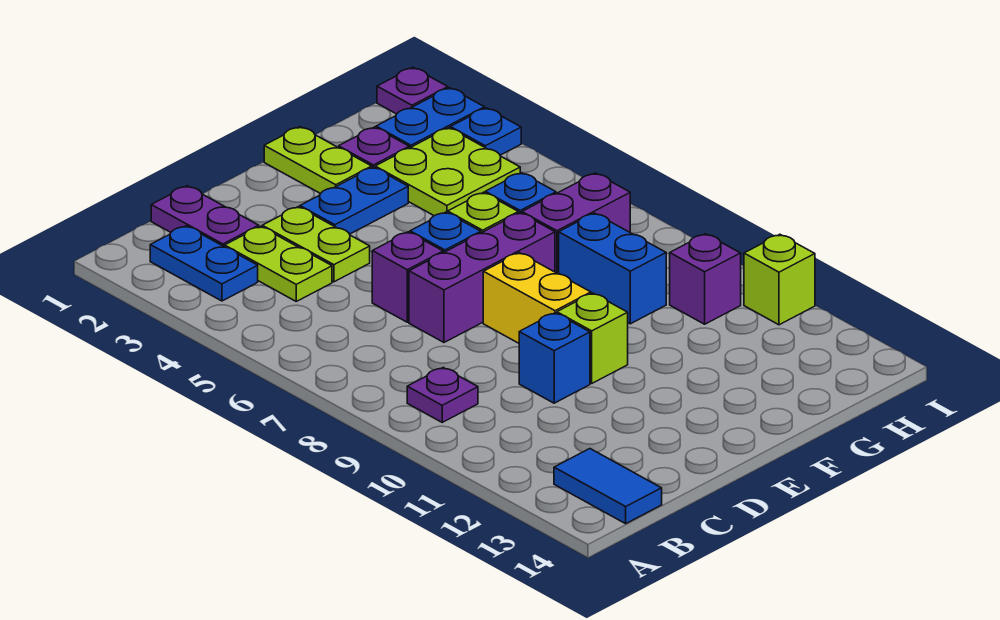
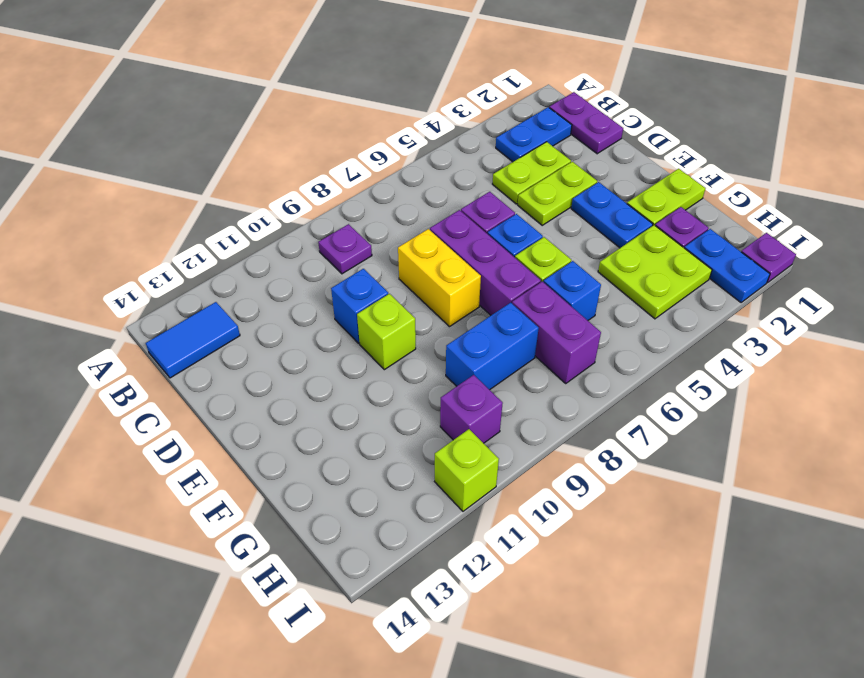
purple plate C1:C2 level 1 -> purple plate B1:C1 level 1
yellow brick E8:E9 level 1 -> yellow brick D8:E8 level 1
blue plate I3 level 1 -> none

